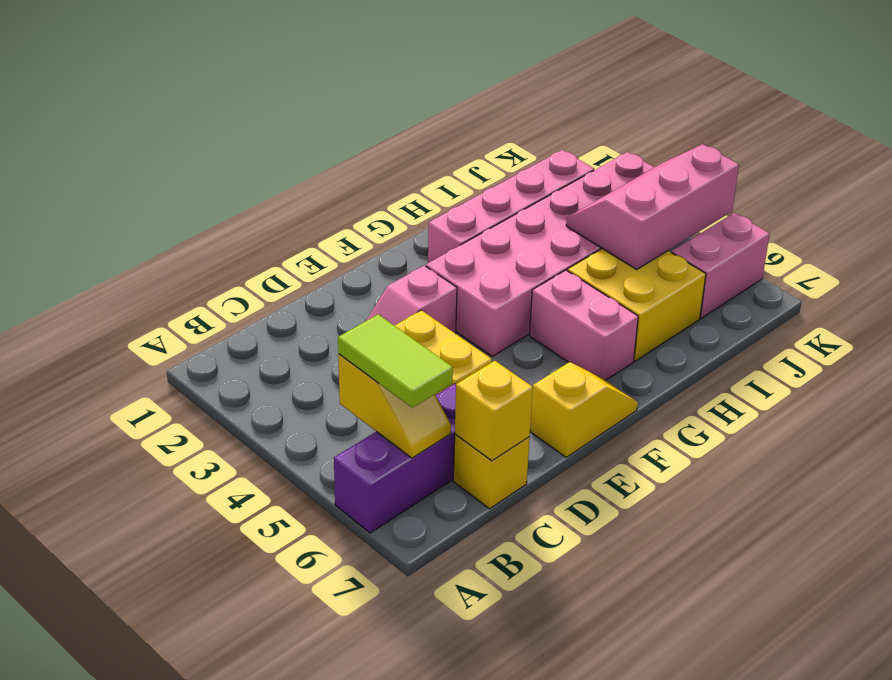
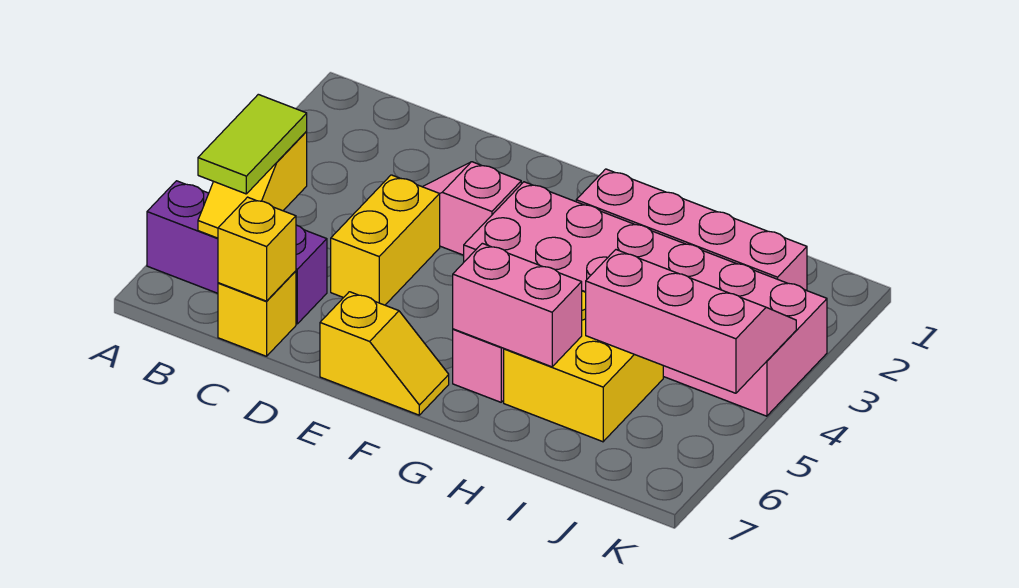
pink brick J6:K6 level 1 -> pink brick G6:H6 level 2

